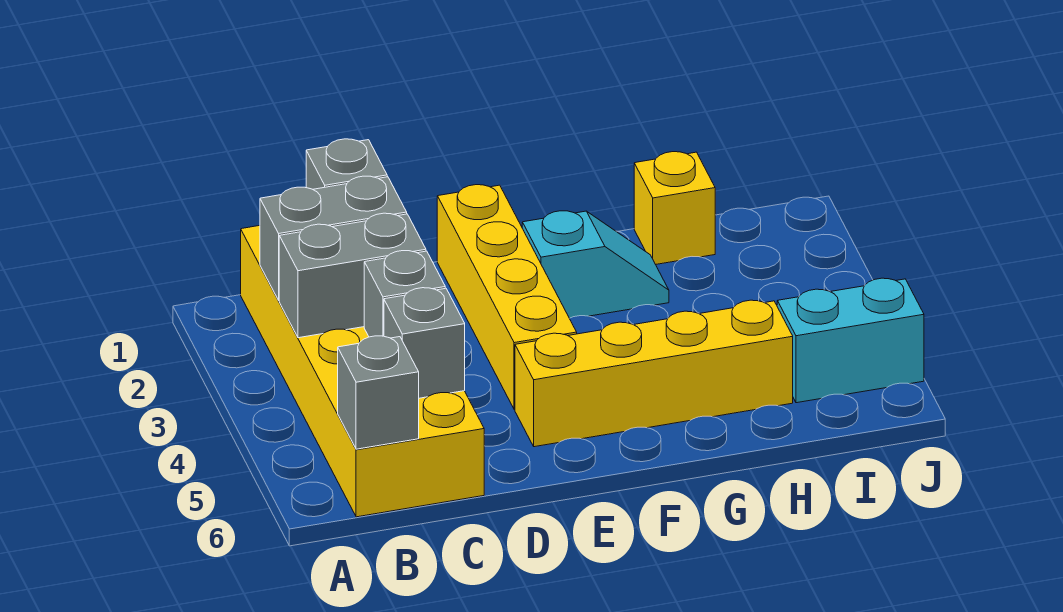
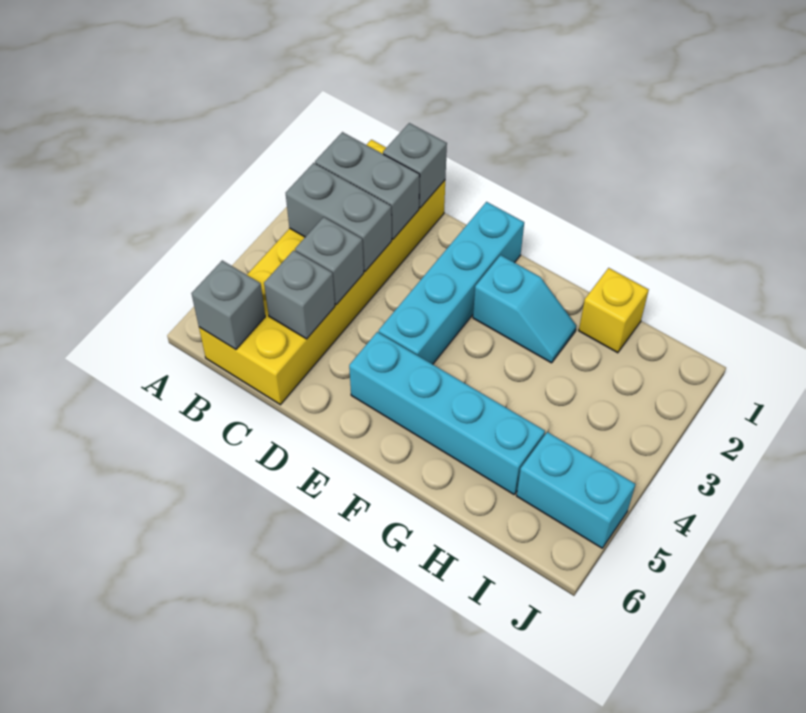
yellow brick E1:E4 level 1 -> cyan brick E1:E4 level 1
yellow brick E5:H5 level 1 -> cyan brick E5:H5 level 1

